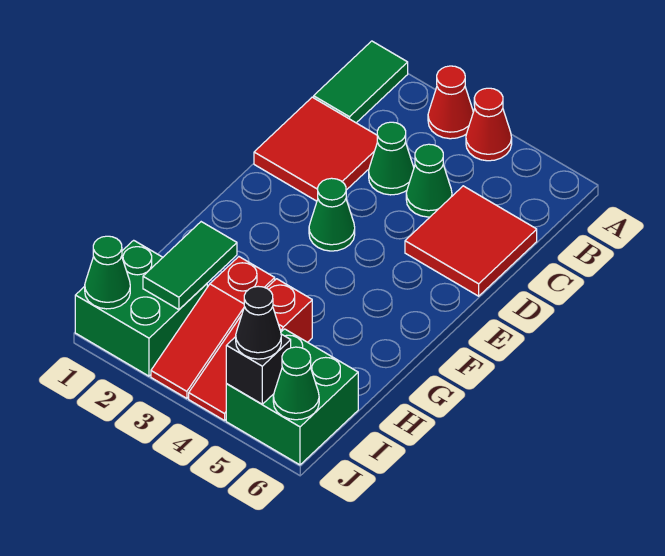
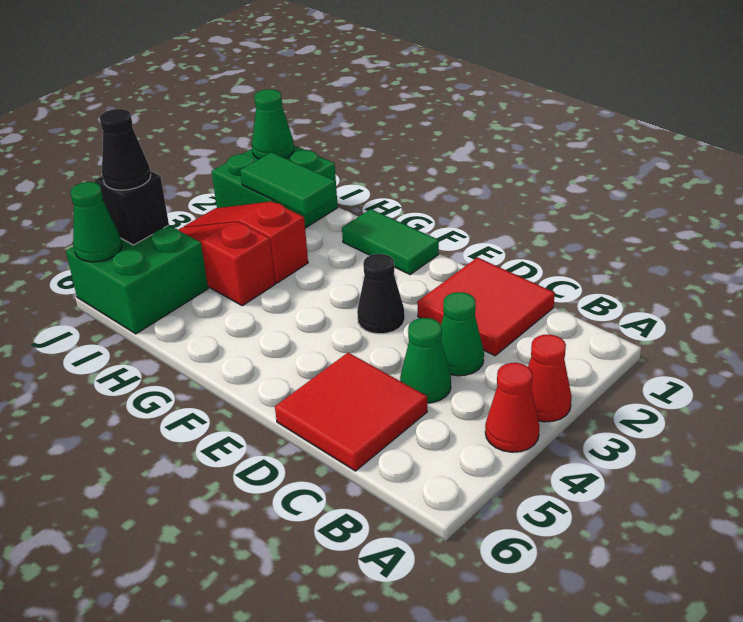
green tile A1:B1 level 1 -> green tile F1:G1 level 1
green cone E3 level 1 -> black cone E3 level 1

